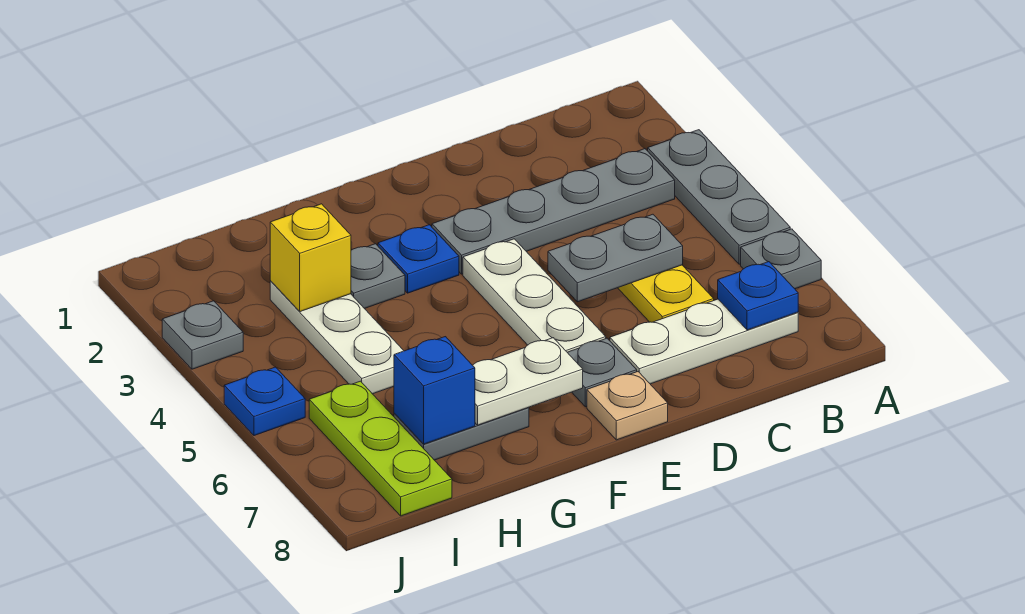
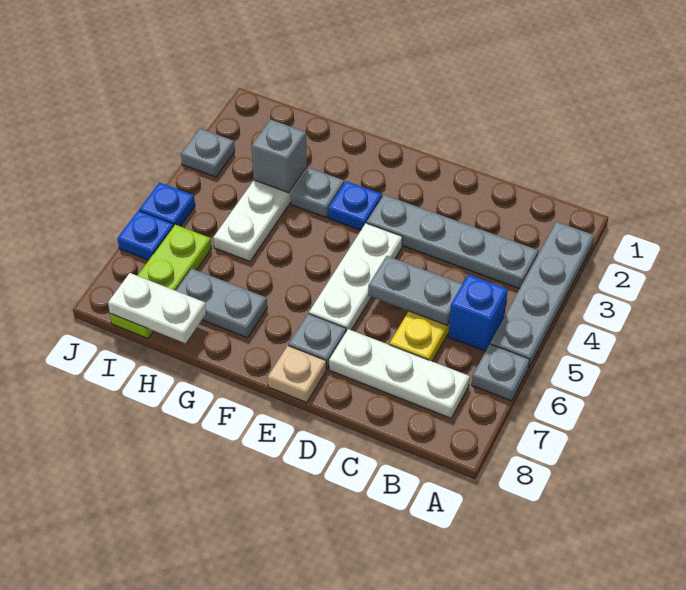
grey plate A3:A5 level 1 -> grey plate A2:A5 level 1
blue plate B7 level 2 -> blue plate J6 level 1
white plate F7:G7 level 2 -> white plate H8:I8 level 2
yellow brick H3 level 2 -> grey brick H3 level 2
blue brick H7 level 2 -> blue brick B5 level 1

